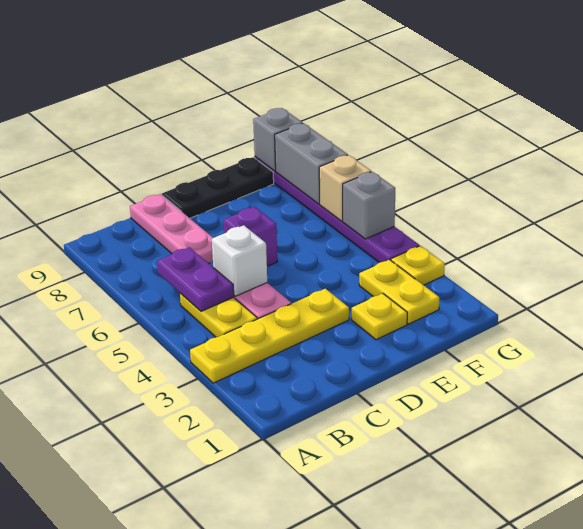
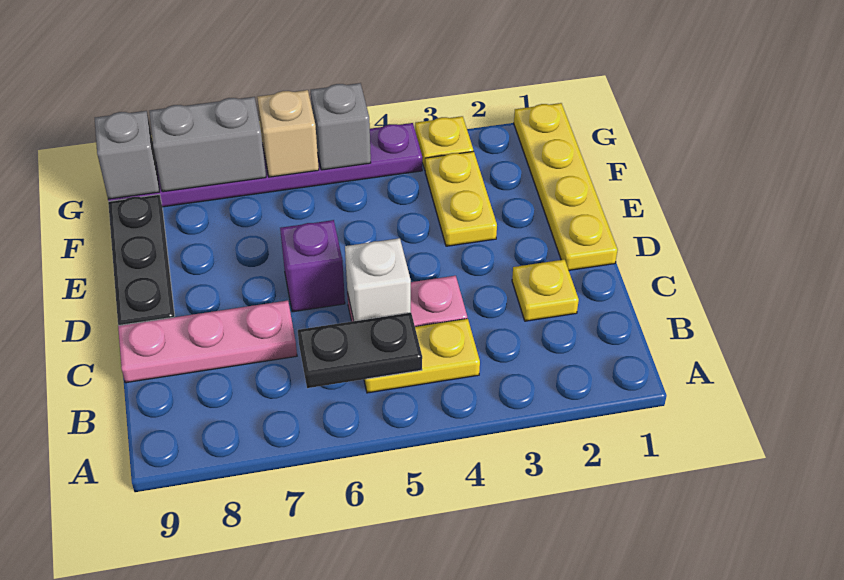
yellow plate A3:D3 level 1 -> yellow plate D1:G1 level 1
purple plate B5:B6 level 2 -> black plate B5:B6 level 2
yellow plate E2 level 1 -> yellow plate C2 level 1
yellow plate F2:F3 level 1 -> yellow plate E3:F3 level 1

